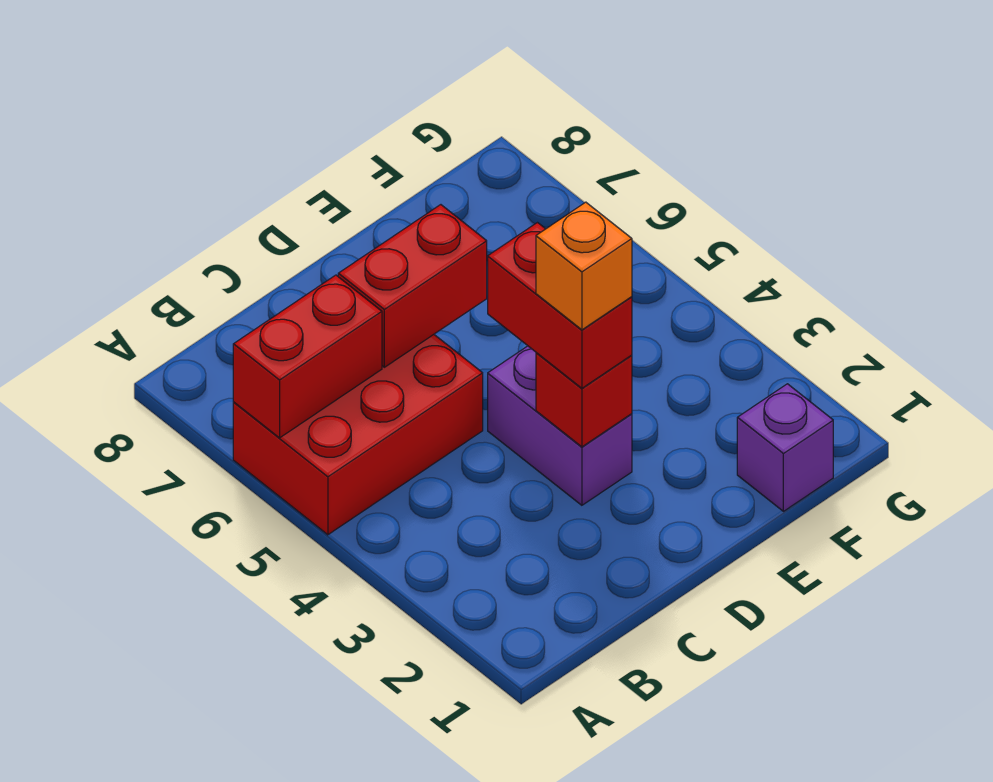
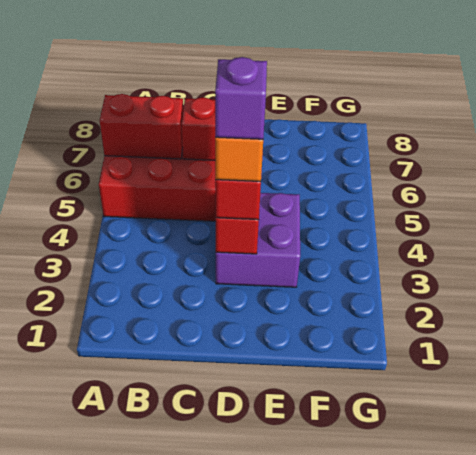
purple brick D3:D4 level 1 -> purple brick D3:E4 level 1
purple brick F1 level 1 -> purple brick D3 level 5

